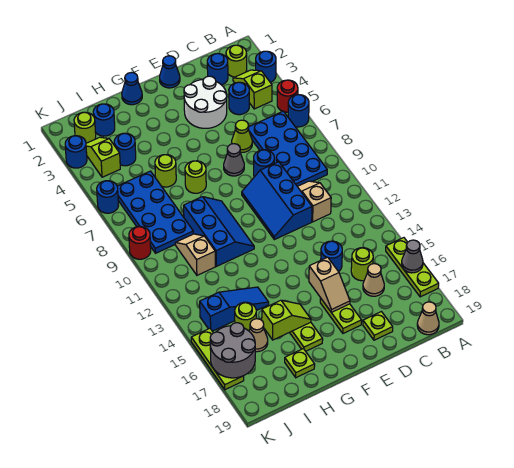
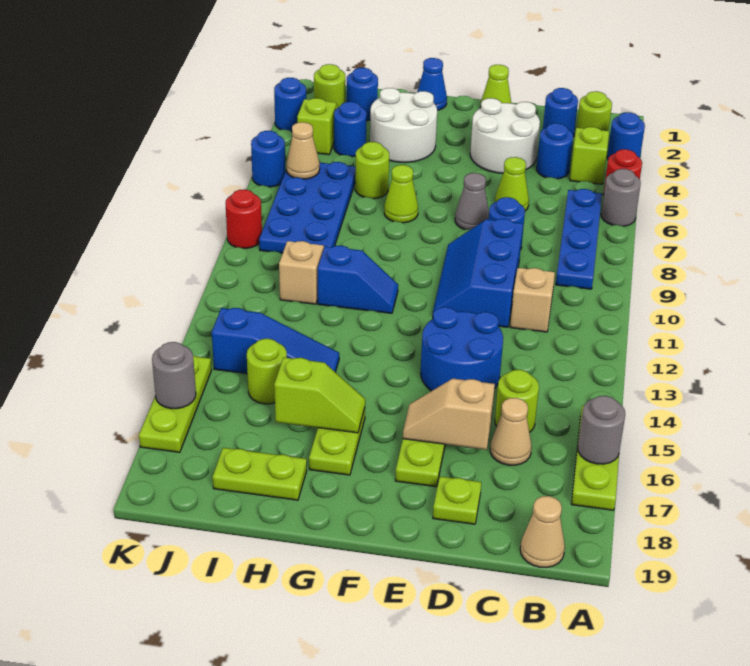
blue round brick A6 level 1 -> grey round brick A6 level 1
grey cone A16 level 2 -> grey round brick A16 level 2
blue plate B6:C9 level 1 -> blue plate B6:B9 level 1
blue round brick D14 level 1 -> blue round brick D13:E14 level 1
blue cone E1 level 1 -> lime cone E1 level 1
tan slope E15:E16 level 2 top 15 -> tan slope D16:E16 level 2 top D
none -> white round brick G3:H4 level 1
lime round brick G7 level 1 -> lime cone G7 level 1
blue slope G9:H11 level 1 top H -> blue slope G11:H11 level 1 top H
lime plate H18 level 1 -> lime plate H18:I18 level 1
tan cone I16 level 1 -> tan cone J6 level 2
grey round brick J16:K17 level 2 -> grey round brick K16 level 2

